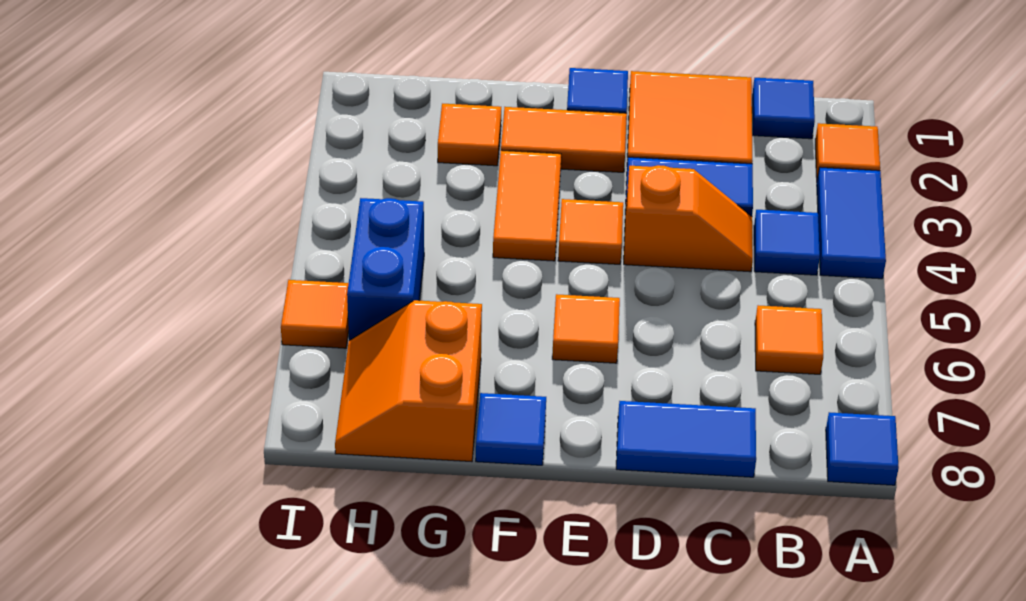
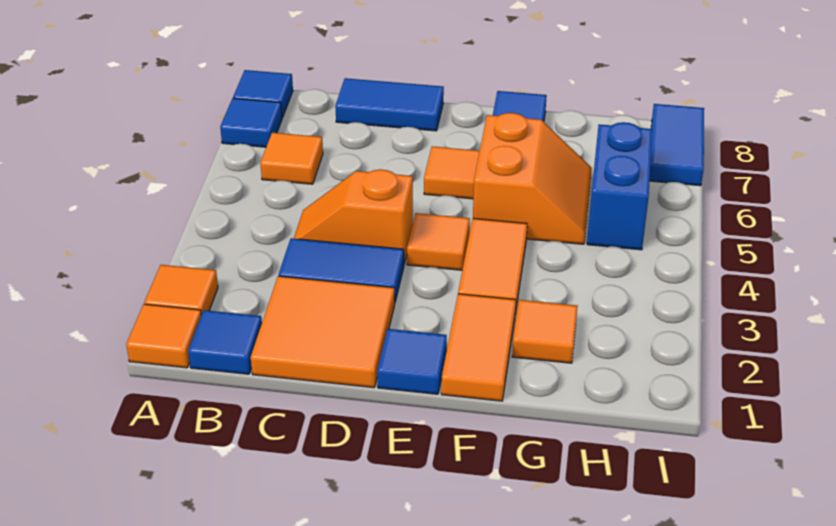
blue tile A3:A4 level 1 -> blue tile I7:I8 level 1
blue tile B4 level 1 -> blue tile A7 level 1
orange tile E2:F2 level 1 -> orange tile F1:F2 level 1
orange slope G7:H8 level 1 top G -> orange slope F5:G6 level 1 top F
orange tile I6 level 1 -> orange tile A1 level 1

